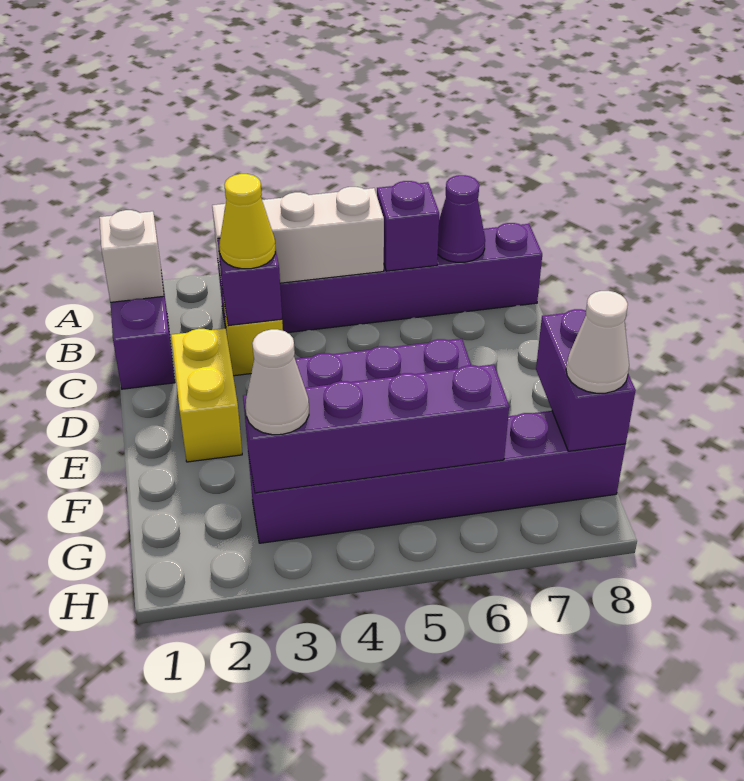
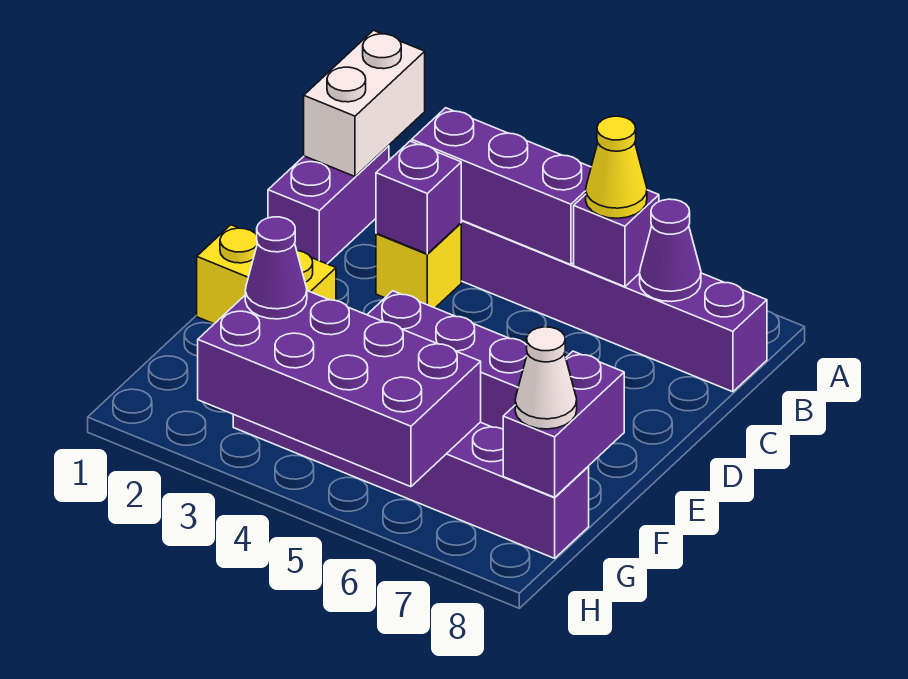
white brick B1 level 2 -> white brick A1:B1 level 2
white brick B3:B5 level 2 -> purple brick B3:B5 level 2
yellow cone C3 level 3 -> yellow cone B6 level 3
yellow brick D2:E2 level 1 -> yellow brick E1:E2 level 1
purple brick G3:G6 level 2 -> purple brick G3:H6 level 2
white cone G3 level 3 -> purple cone G3 level 3

